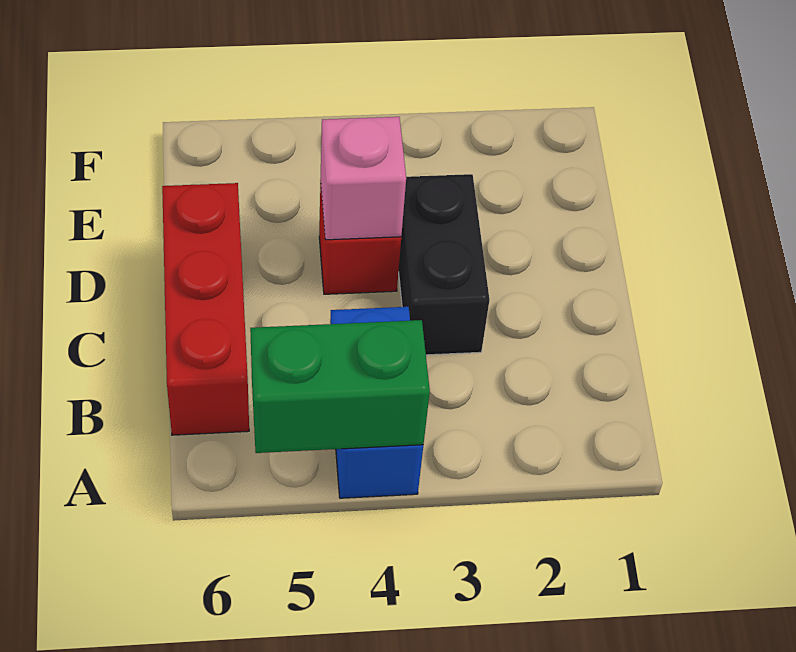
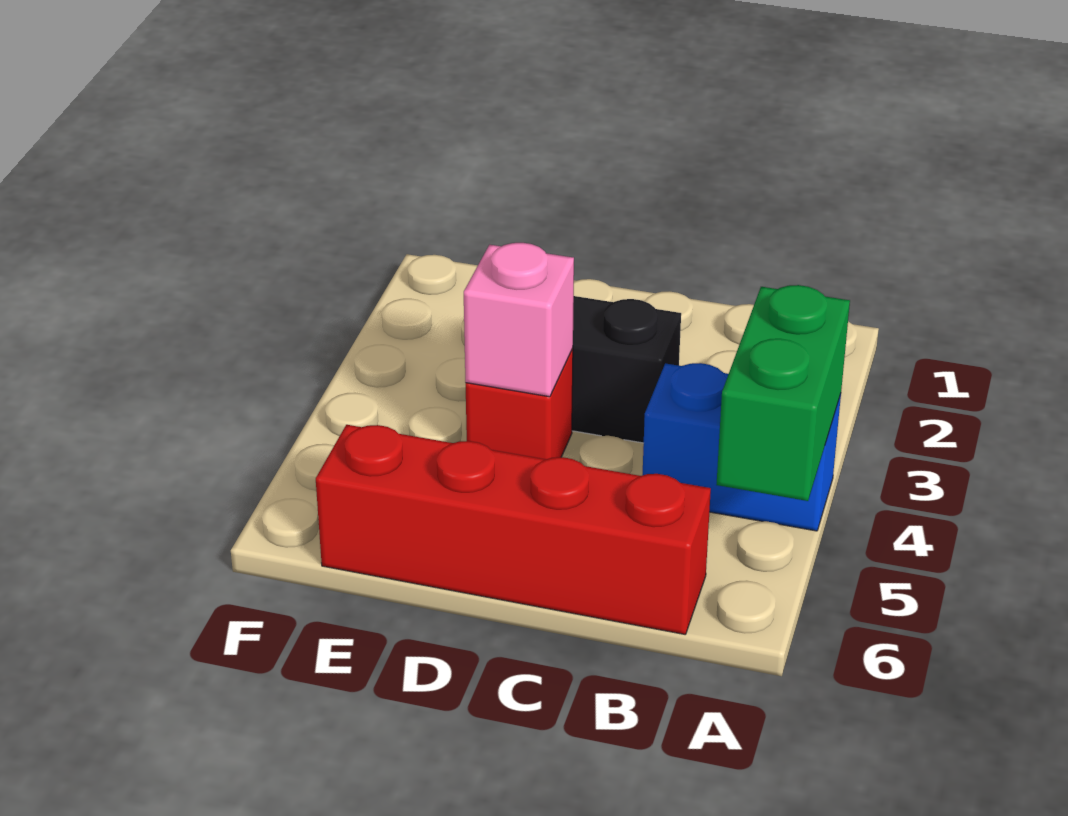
red brick B6:D6 level 1 -> red brick B6:E6 level 1

